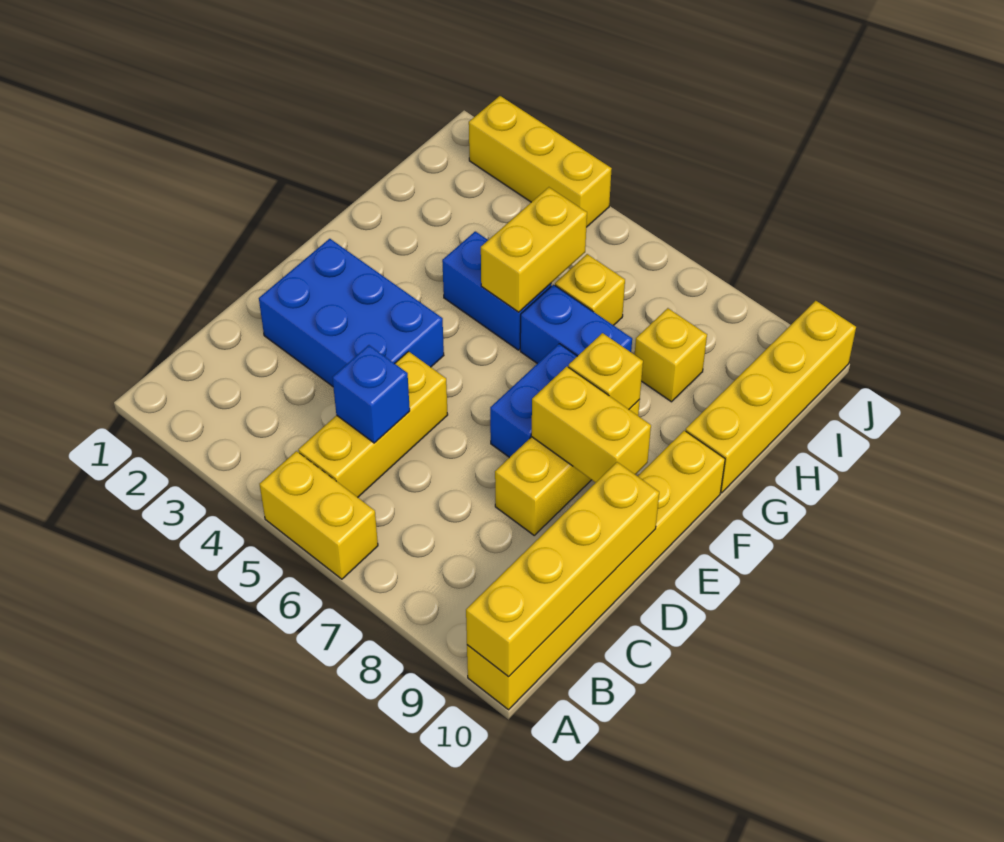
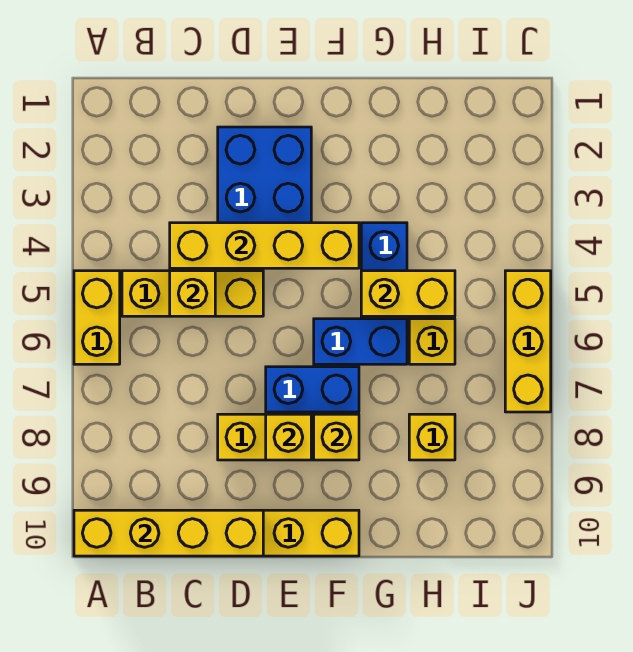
blue brick C5 level 2 -> yellow brick C5 level 2
yellow brick E8:E9 level 2 -> yellow brick E8 level 2
blue brick G6:G7 level 1 -> blue brick F6:G6 level 1
yellow brick G10:J10 level 1 -> yellow brick C4:F4 level 2
yellow brick J2:J4 level 1 -> yellow brick J5:J7 level 1

